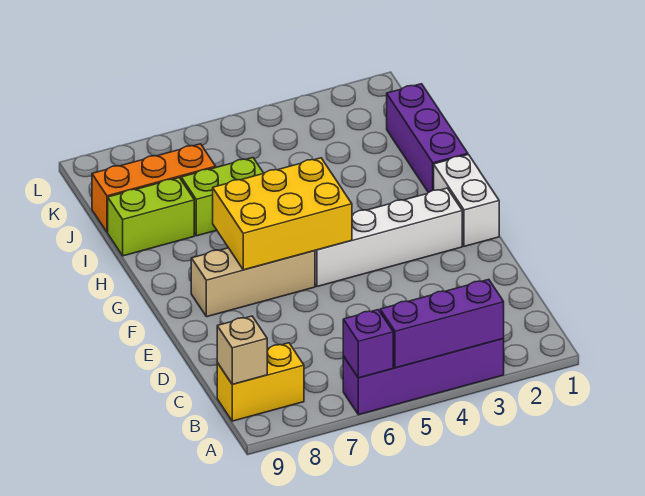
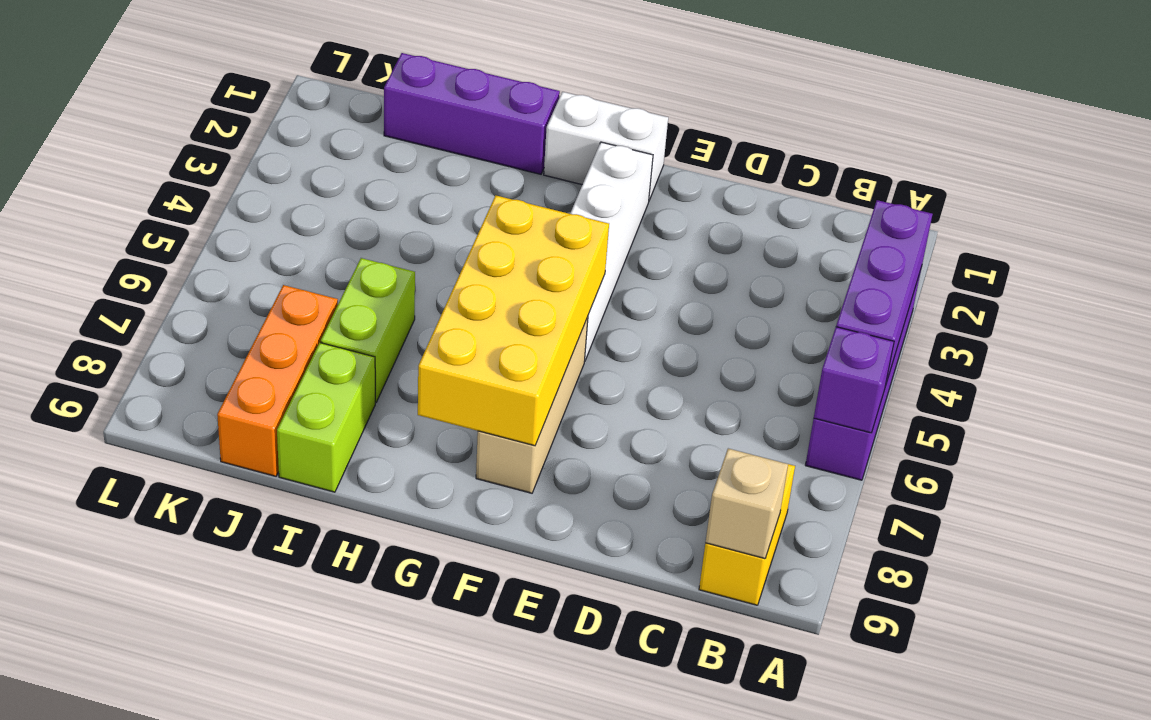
yellow brick F5:G7 level 2 -> yellow brick F5:G8 level 2

